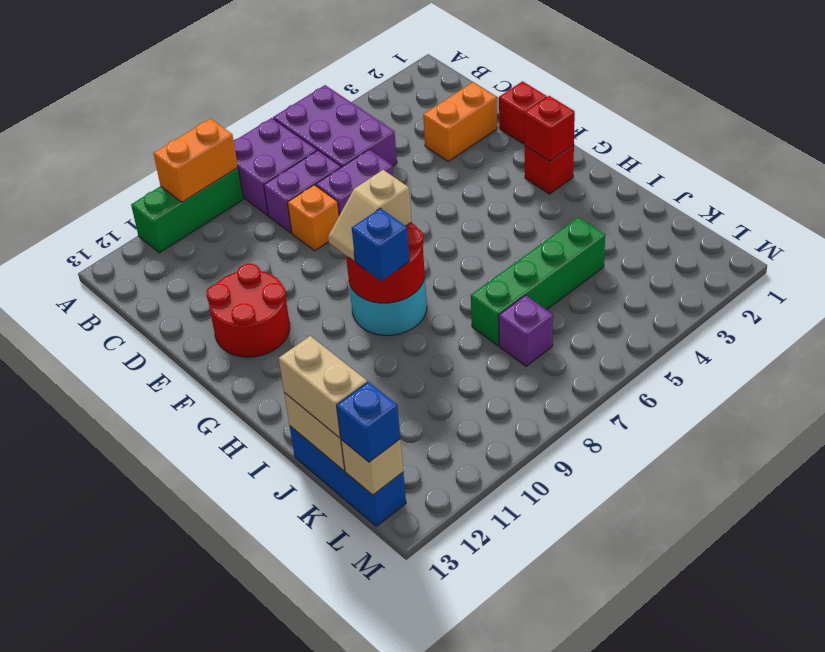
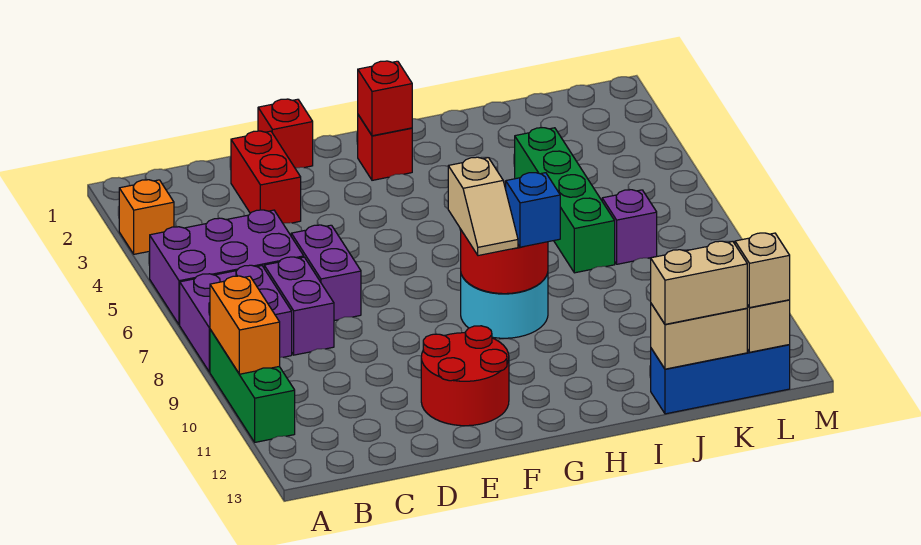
orange brick D2:D3 level 1 -> red brick D2:D3 level 1
orange brick D8 level 1 -> orange brick A3 level 1
blue brick L13 level 3 -> tan brick L13 level 3

